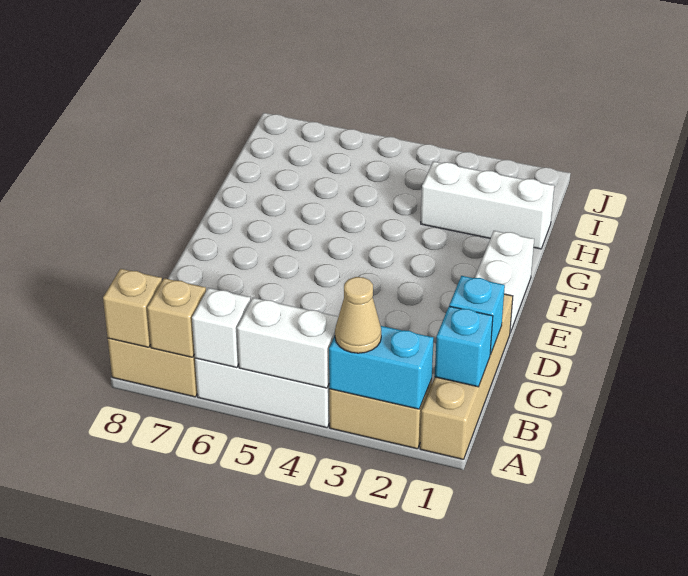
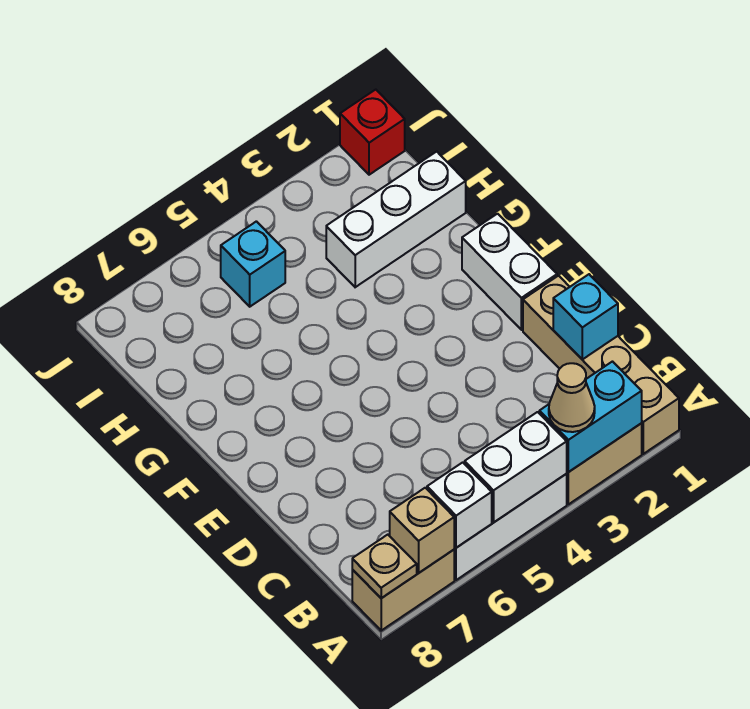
tan brick A8 level 2 -> tan plate A8 level 2
cyan brick B1 level 2 -> cyan brick I5 level 1
none -> red brick J1 level 1

